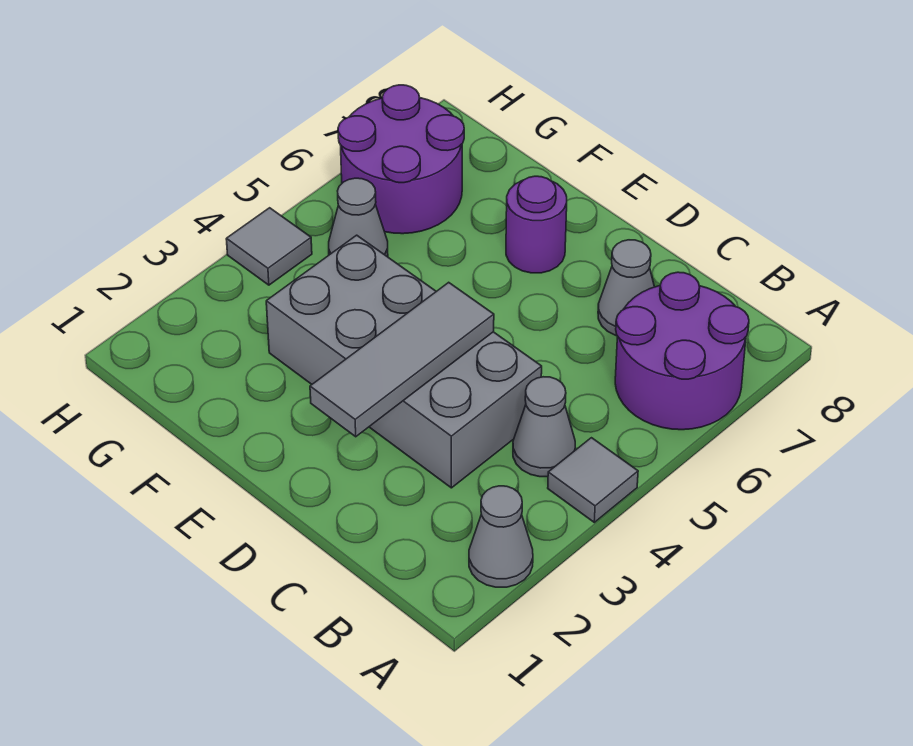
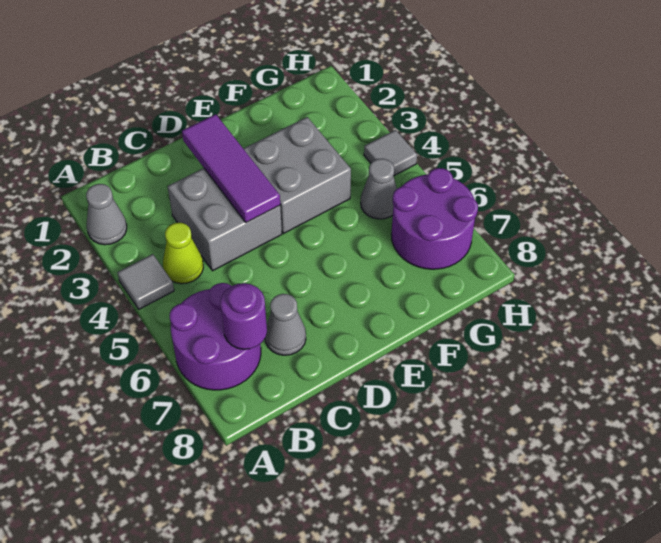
grey cone B4 level 1 -> lime cone B4 level 1
grey tile D2:D4 level 2 -> purple tile D2:D4 level 2
purple round brick E7 level 1 -> purple round brick B7 level 2

